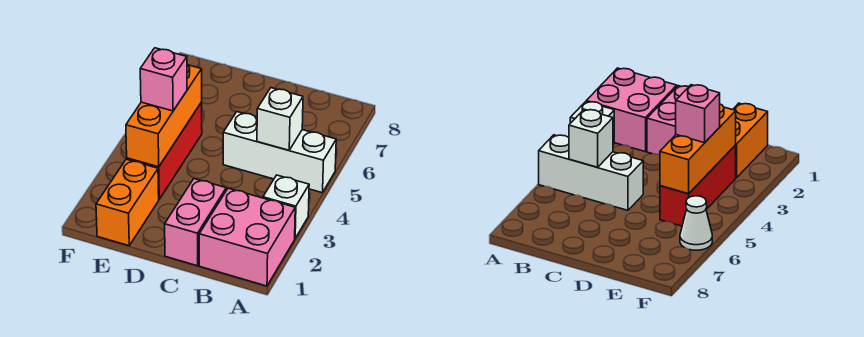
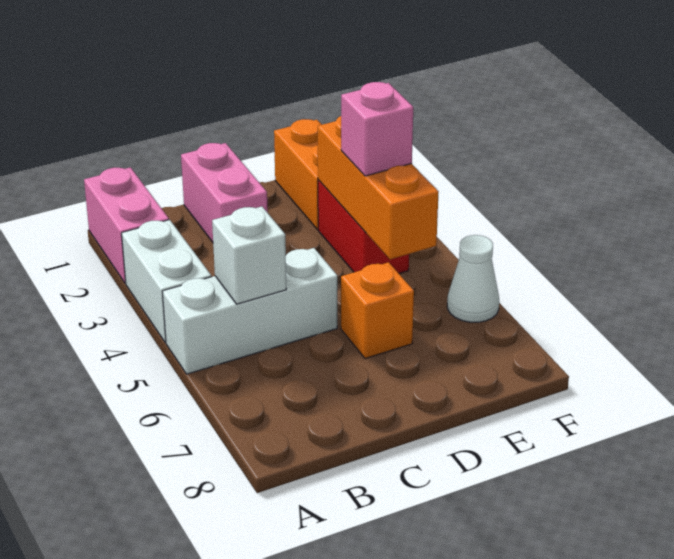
pink brick A1:B2 level 1 -> pink brick A1:A2 level 1
white brick A3 level 1 -> white brick A3:A4 level 1
none -> orange brick D6 level 1
red brick E3:E5 level 1 -> red brick E3:E4 level 1

